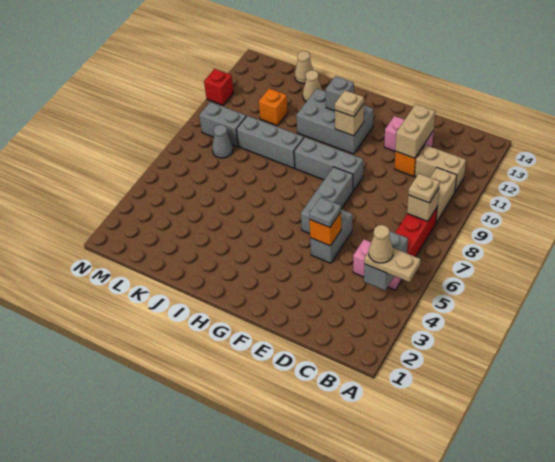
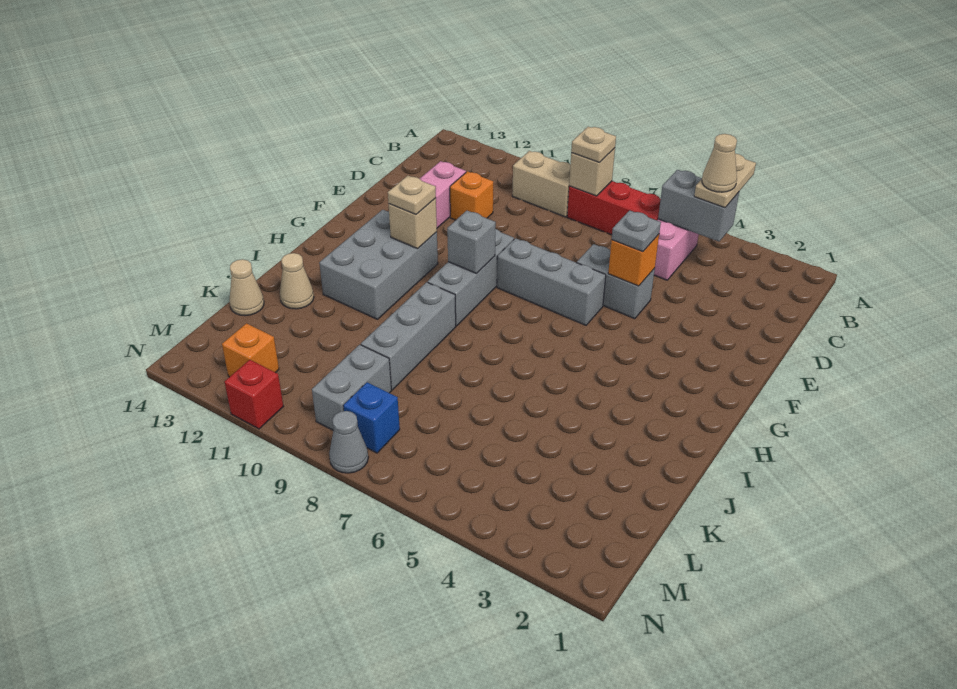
tan brick B11:C11 level 1 -> none
tan brick D11:D12 level 2 -> none
grey brick H12 level 2 -> grey brick G9 level 2
orange brick K11 level 1 -> orange brick M12 level 1
grey cone L8 level 1 -> grey cone N8 level 1
none -> blue brick M8 level 1

